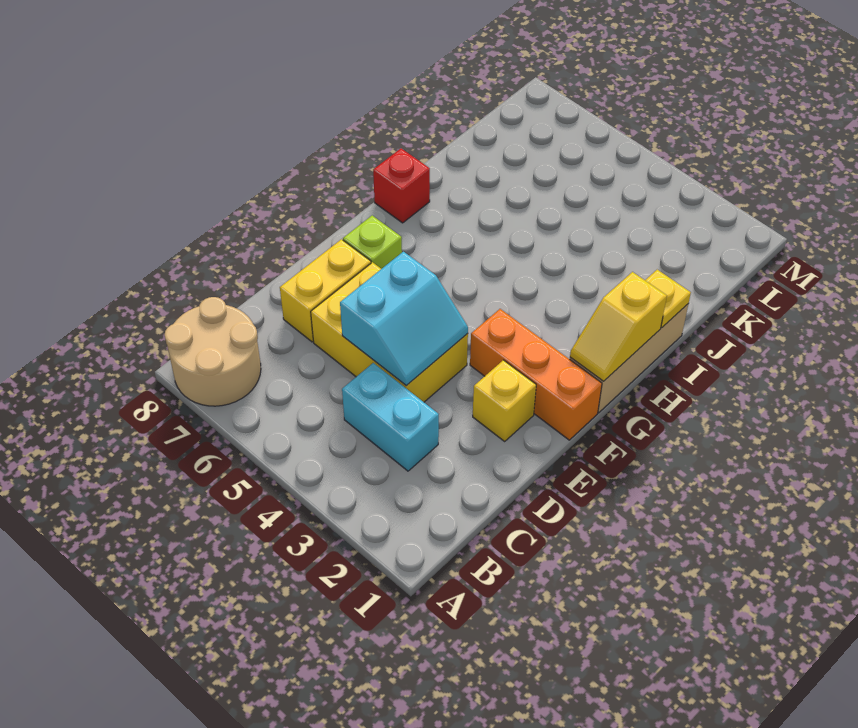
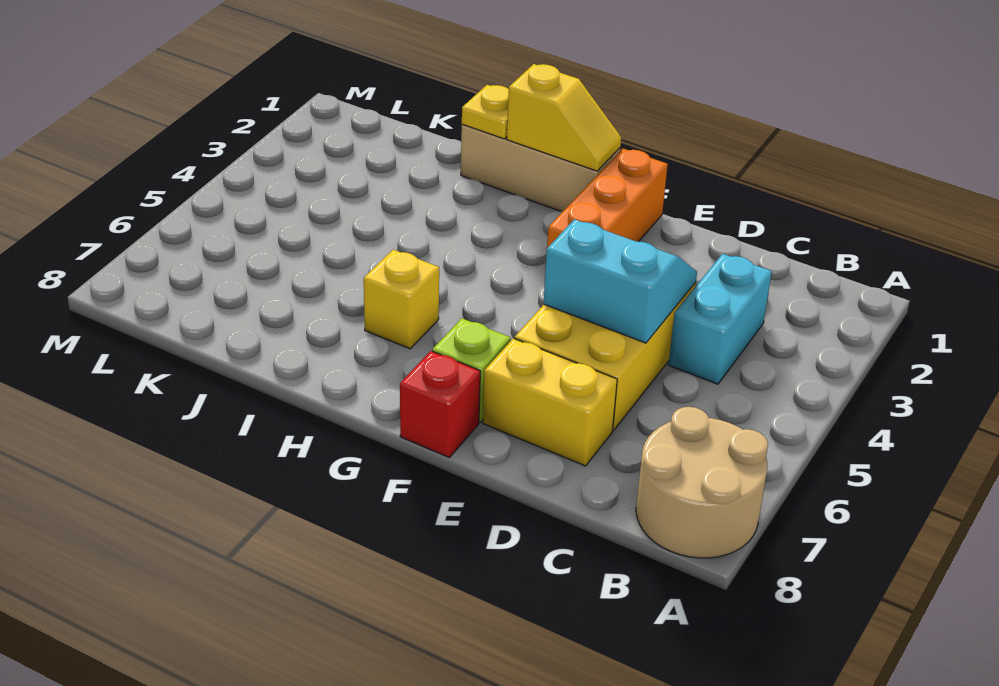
yellow brick E2 level 1 -> yellow brick H6 level 1
red brick H8 level 1 -> red brick F8 level 1

